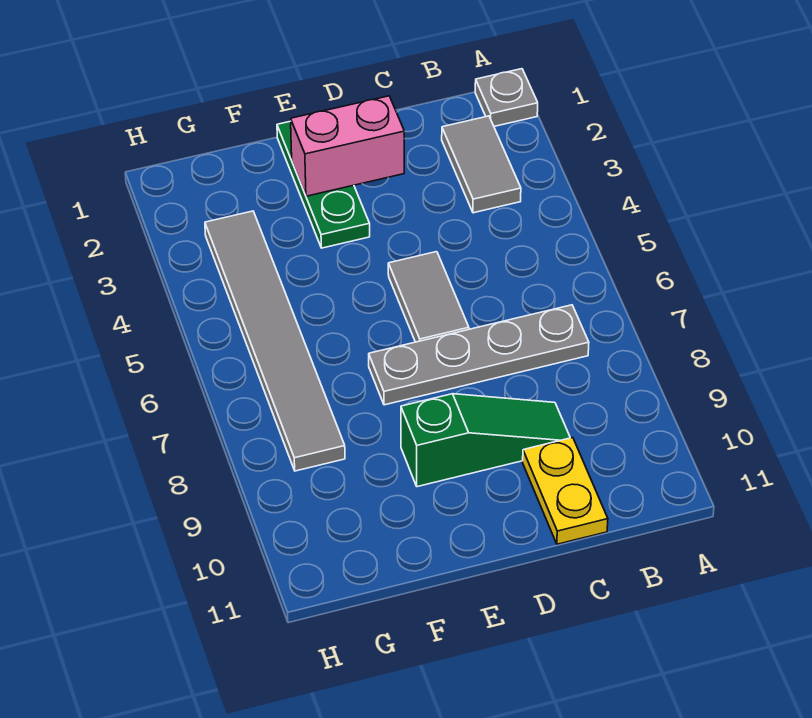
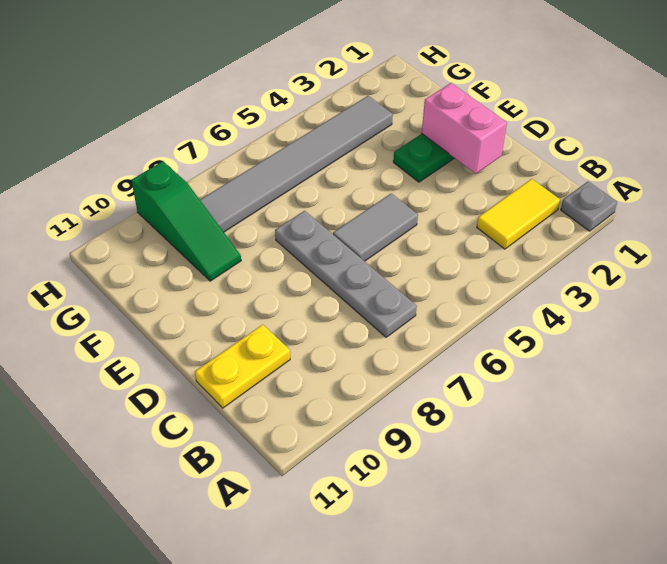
grey tile B2:B3 level 1 -> yellow tile B2:B3 level 1
green slope C9:E9 level 1 top E -> green slope F9:H9 level 1 top H

